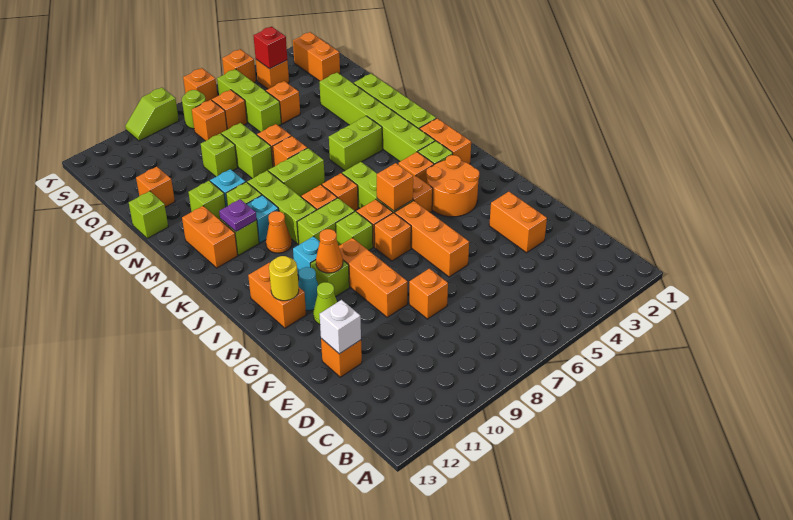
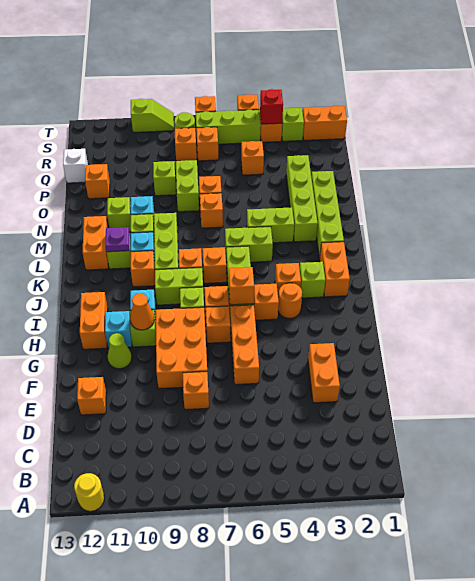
white brick E12 level 2 -> white brick Q13 level 1
orange brick F9:H9 level 1 -> orange brick F8:H9 level 1
orange round brick H3:I4 level 1 -> orange round brick I4 level 1
cyan cone H11 level 1 -> cyan brick H11 level 1
yellow round brick H12 level 2 -> yellow round brick A12 level 1
lime brick K3:P3 level 1 -> lime brick M3:P3 level 1
orange cone K10 level 1 -> orange brick K10 level 1
lime brick M7:M8 level 1 -> lime brick L5:L6 level 1
lime brick O13 level 1 -> lime brick S3 level 1
lime brick Q6:S6 level 1 -> lime brick S5:S7 level 1
orange brick R2:S2 level 1 -> orange brick S1:S2 level 1
lime slope T9:T10 level 1 top 9 -> lime slope T9:T10 level 1 top 10

